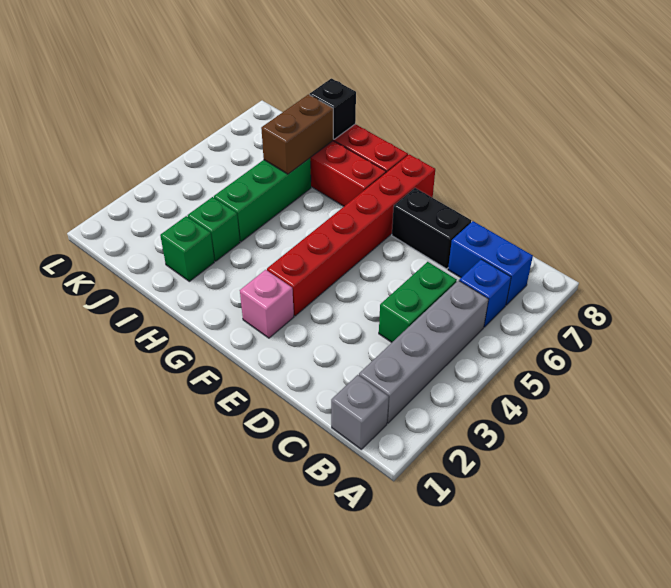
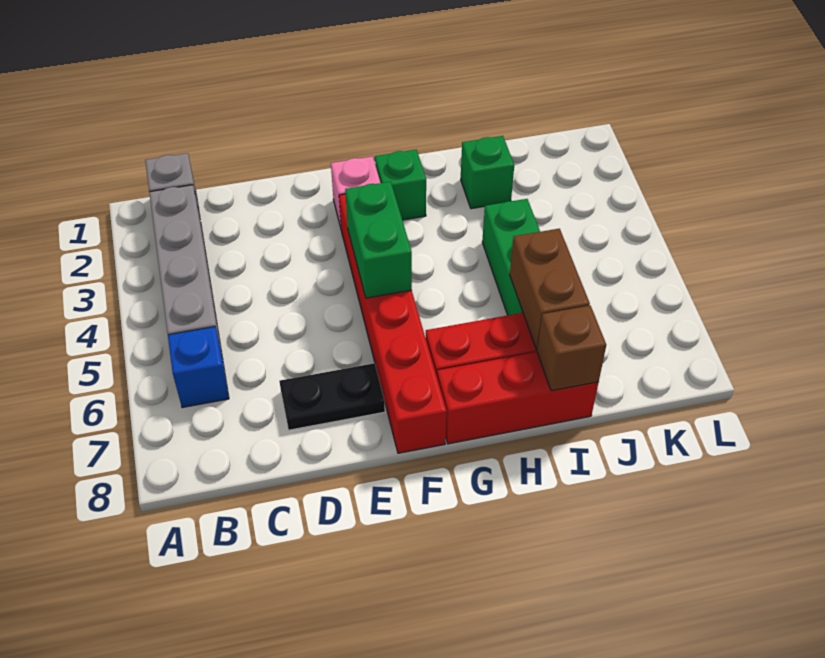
blue brick B7:C7 level 1 -> none
green brick C4:C5 level 1 -> green brick F4:F5 level 2
black brick D7:E7 level 1 -> black plate D7:E7 level 1
green brick I3 level 1 -> green brick G2 level 1
black brick I8 level 2 -> brown brick I8 level 2

